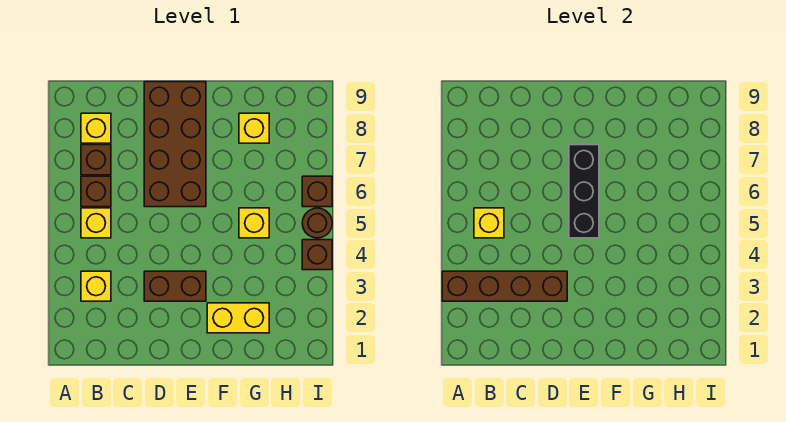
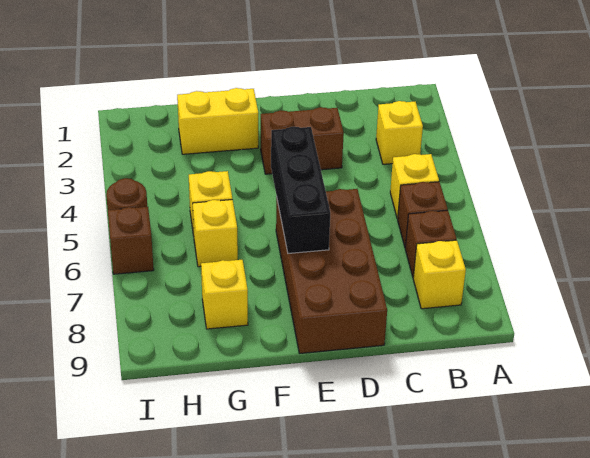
brown brick A3:D3 level 2 -> none
yellow brick B5 level 2 -> yellow brick G6 level 1
brown brick I4 level 1 -> none

